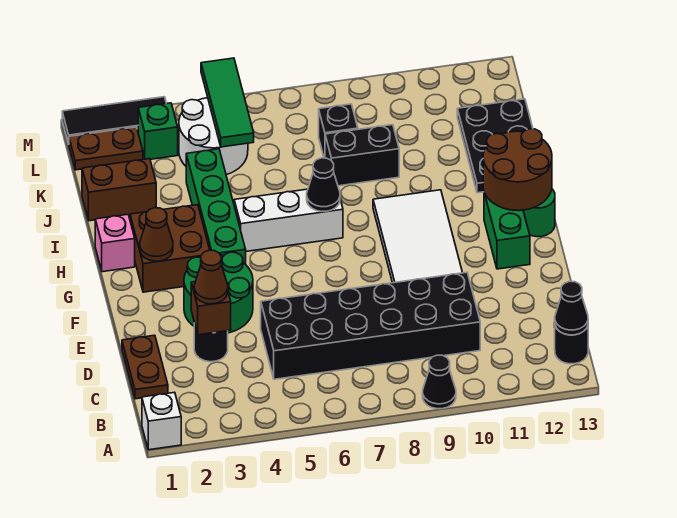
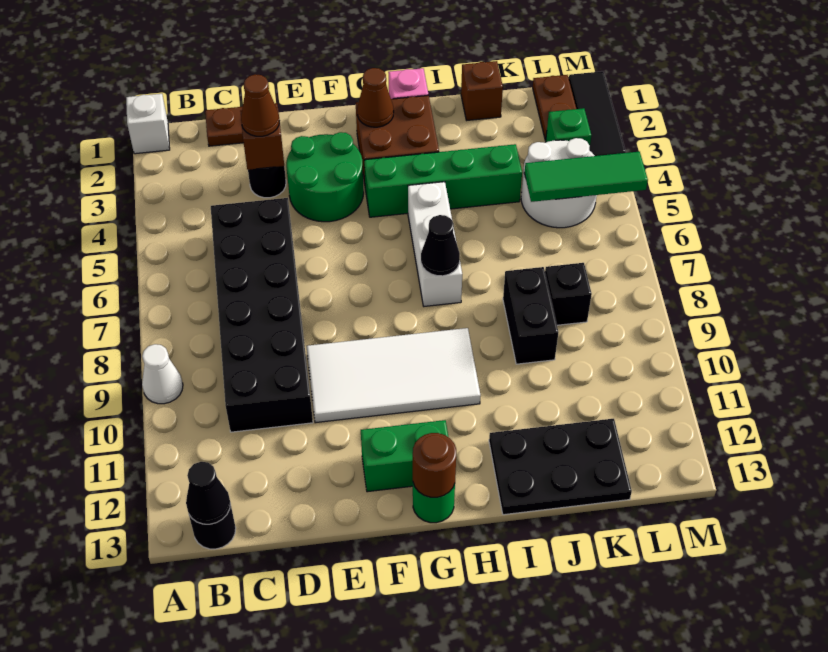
black cone A9 level 1 -> white cone A9 level 1
brown round brick G12:H13 level 2 -> brown round brick G13 level 2
brown brick J1:J2 level 1 -> brown brick J1 level 1

